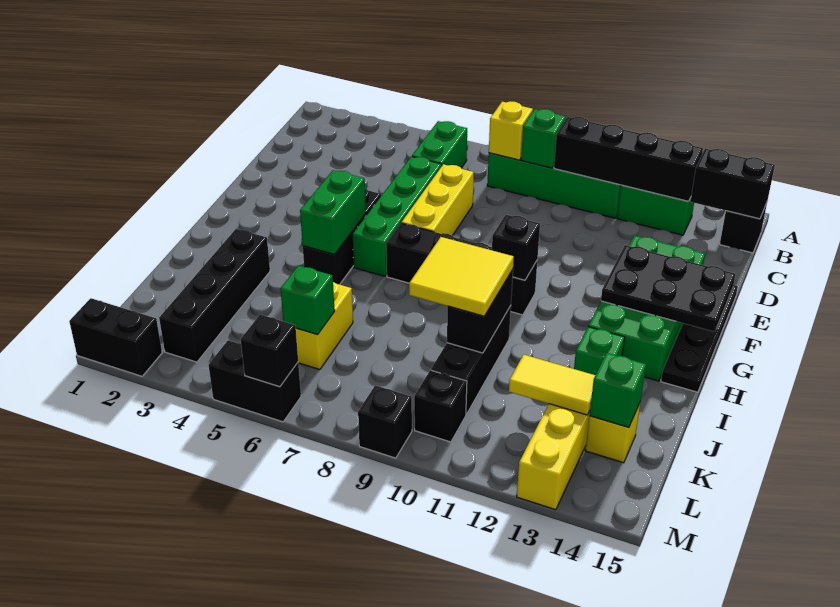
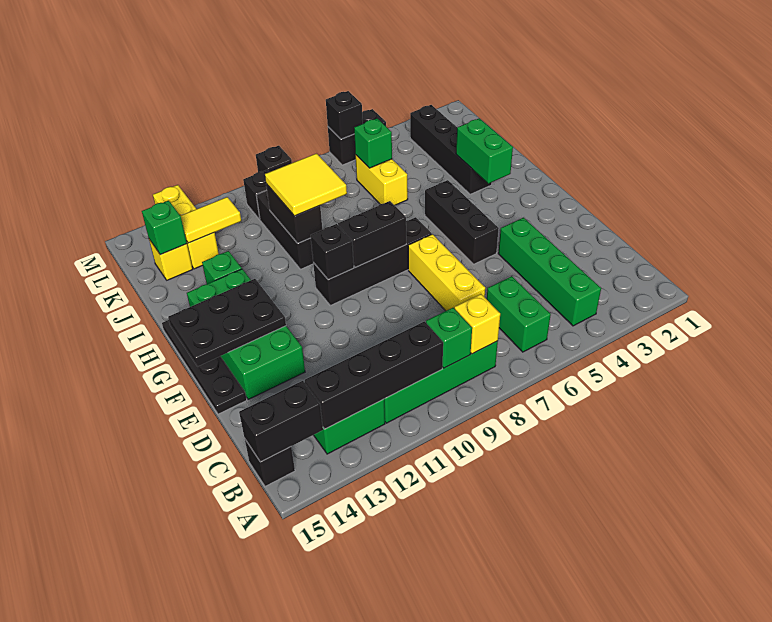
green brick D6:G6 level 1 -> green brick B4:E4 level 1
green brick G5:H5 level 2 -> green brick H3:I3 level 2
black brick M1:M2 level 1 -> black brick G8:G9 level 2

